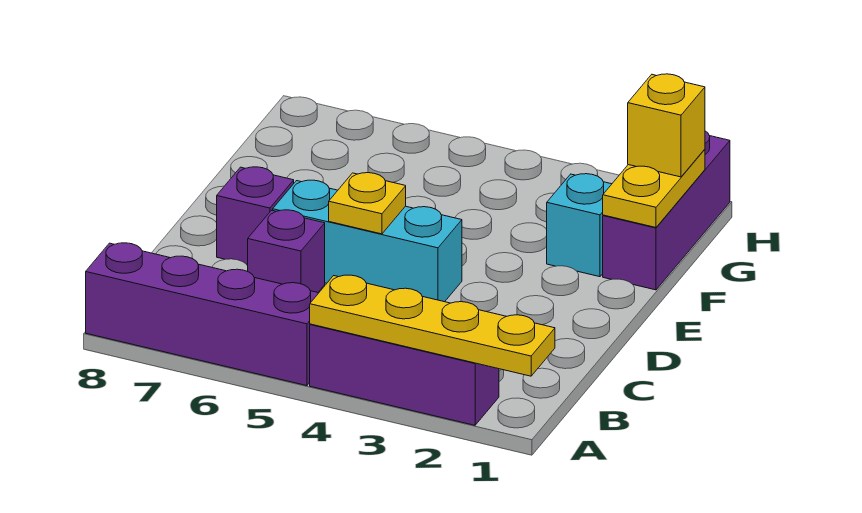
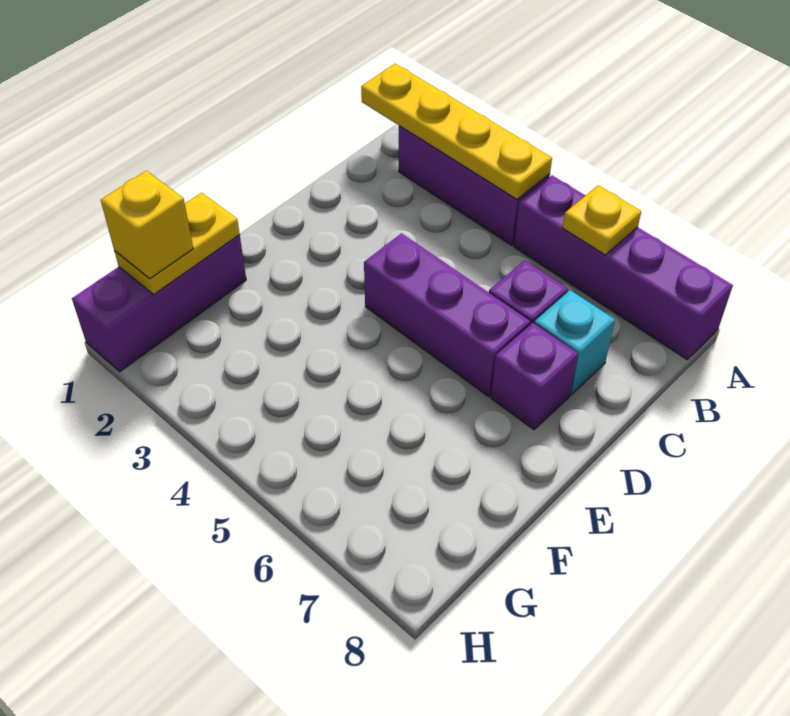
cyan brick D4:D6 level 1 -> purple brick D4:D6 level 1
yellow plate D5 level 2 -> yellow plate A6 level 2
cyan brick F2 level 1 -> cyan brick C7 level 1

